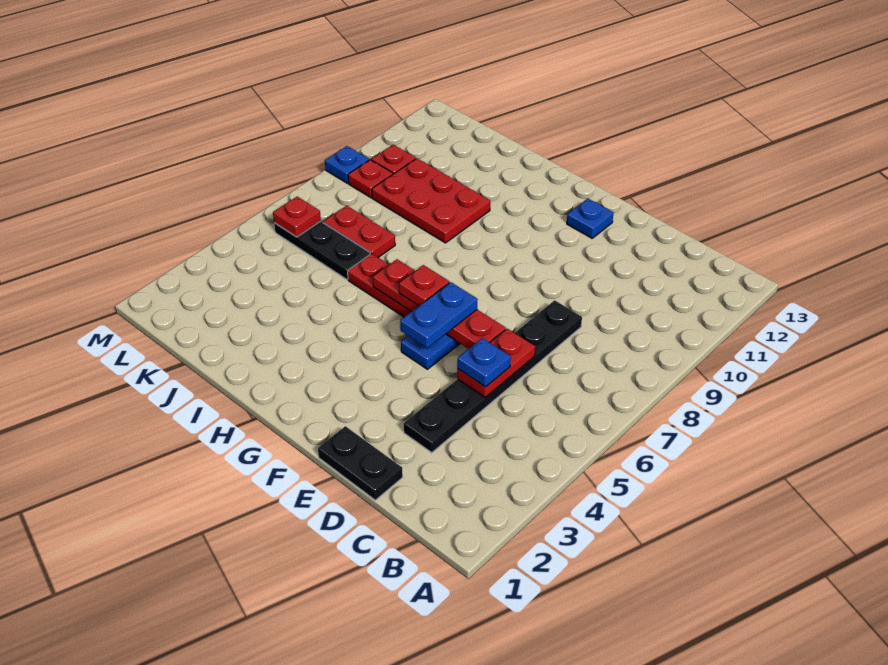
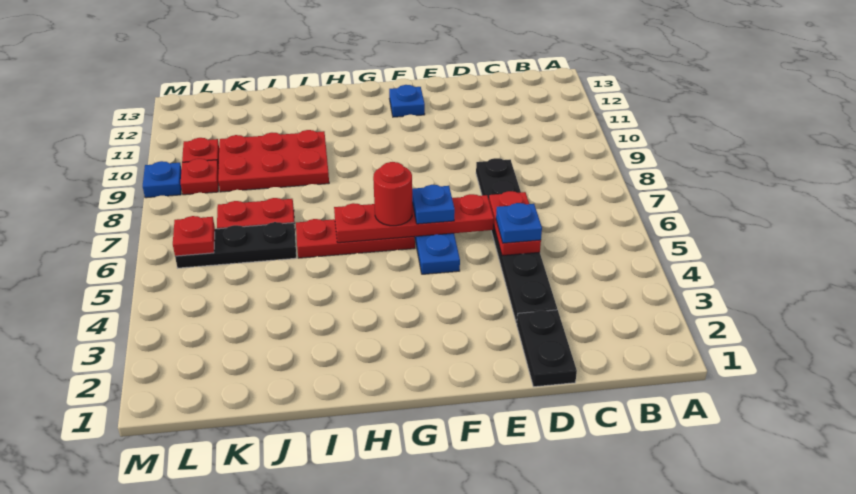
black plate D1:E1 level 1 -> black plate D1:D2 level 1
blue plate F5:F6 level 3 -> blue plate F6 level 3
red plate G6 level 3 -> red round brick G6 level 3

